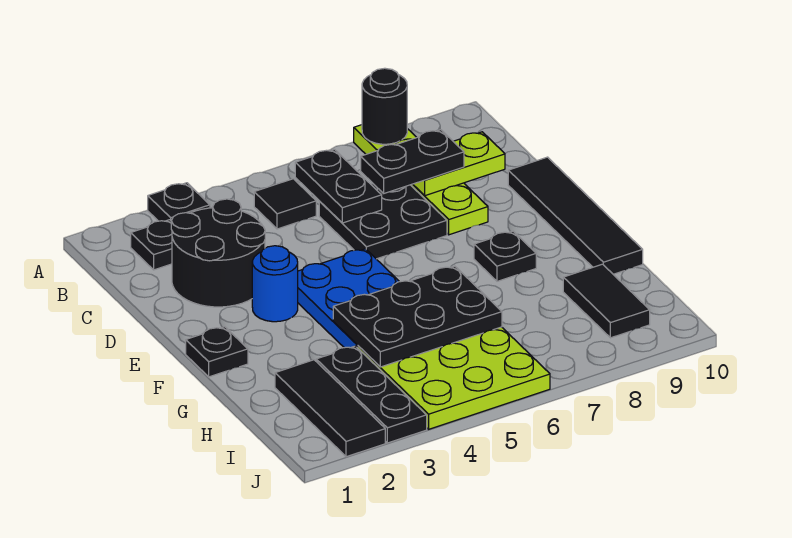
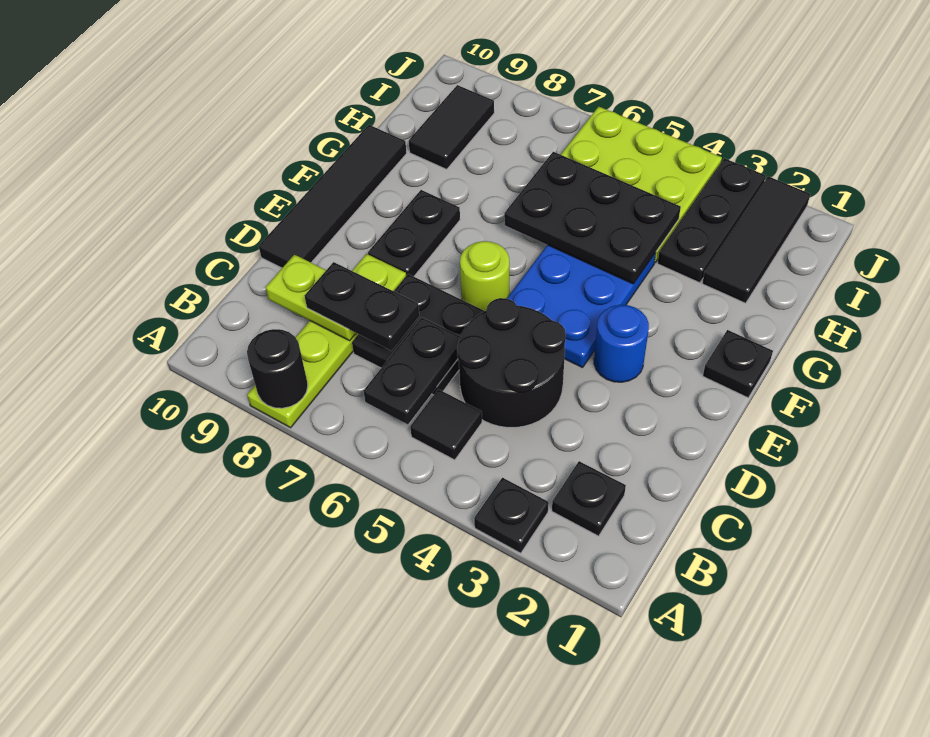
black round brick C2:D3 level 1 -> black round brick C4:D5 level 1
none -> lime round brick E6 level 1
black plate F8 level 1 -> black plate E8:F8 level 1

